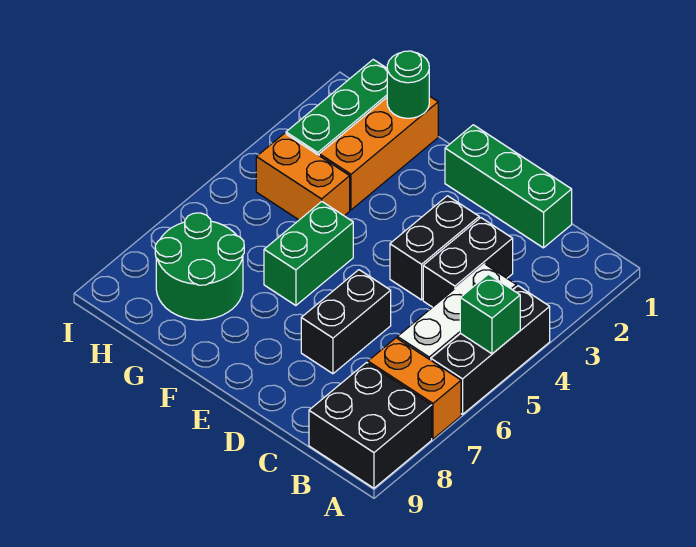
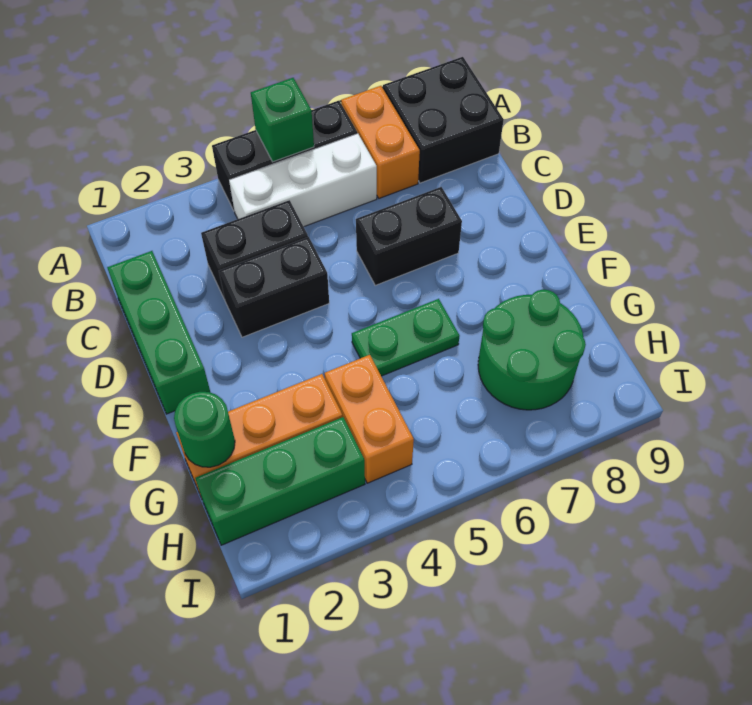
green brick F5:F6 level 1 -> green plate F5:F6 level 1

